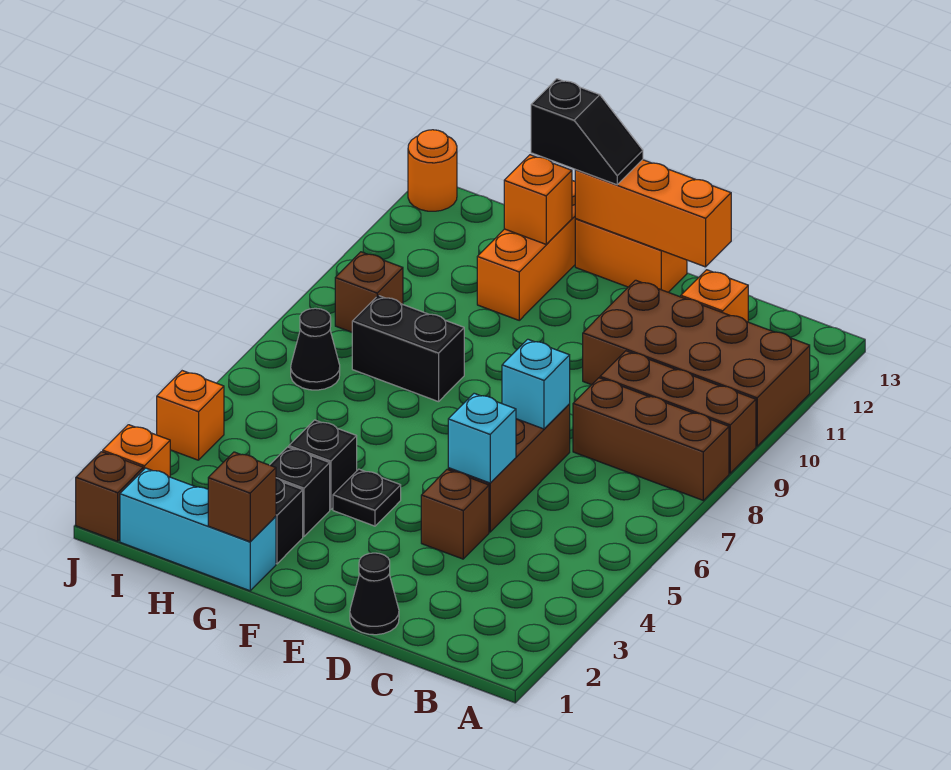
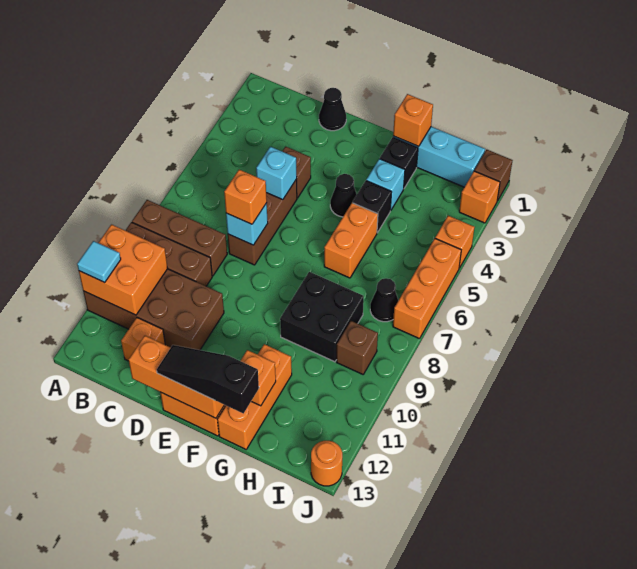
none -> orange brick A10:B11 level 2
none -> cyan tile A11 level 3
none -> orange brick D7 level 3
black plate F4 level 1 -> black cone F4 level 1
black slope F13:G13 level 3 top G -> black slope E13:G13 level 3 top G
brown brick G1 level 2 -> orange brick G1 level 2
black brick G3 level 1 -> cyan brick G3 level 1
none -> orange brick G5:G6 level 1
black brick G8:H8 level 1 -> black brick G8:H9 level 1
none -> orange brick J5:J7 level 1

